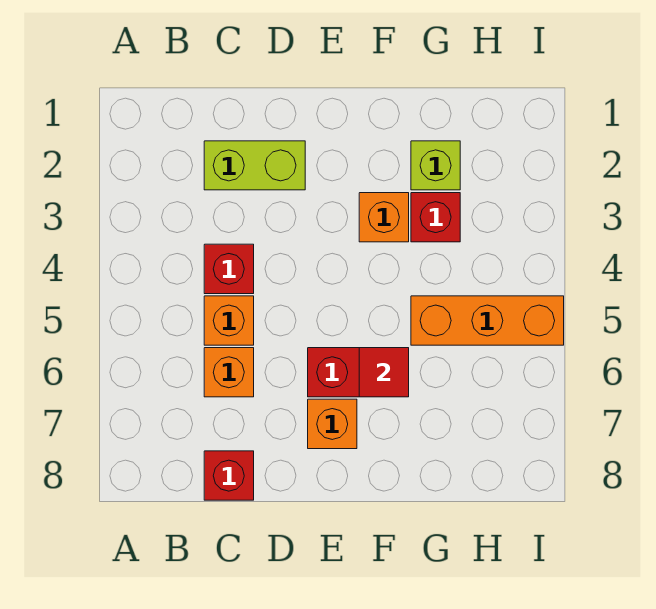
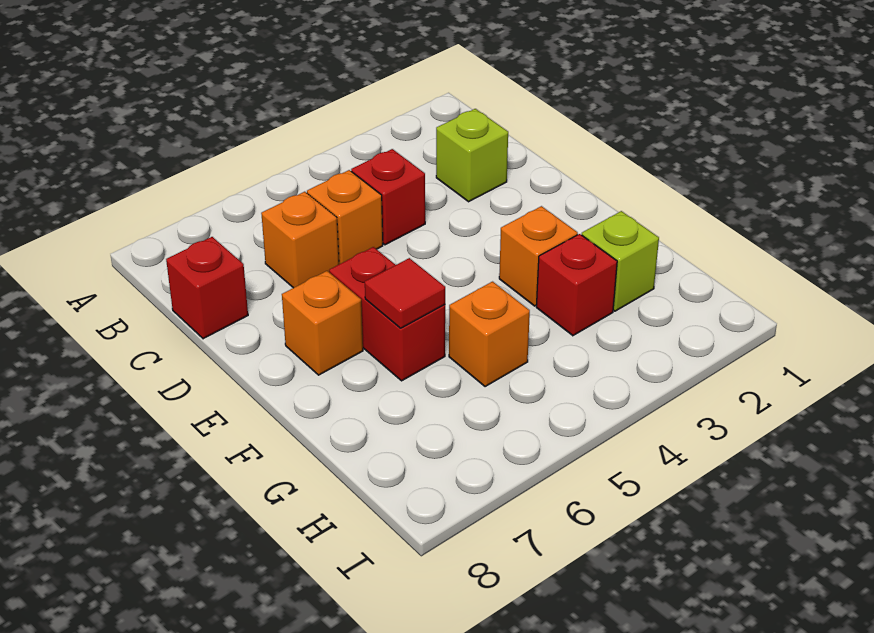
lime brick C2:D2 level 1 -> lime brick C2 level 1
orange brick G5:I5 level 1 -> orange brick G5 level 1

